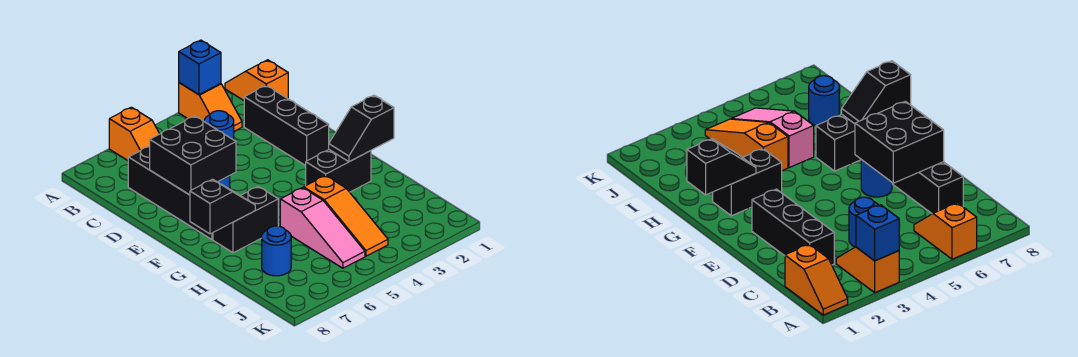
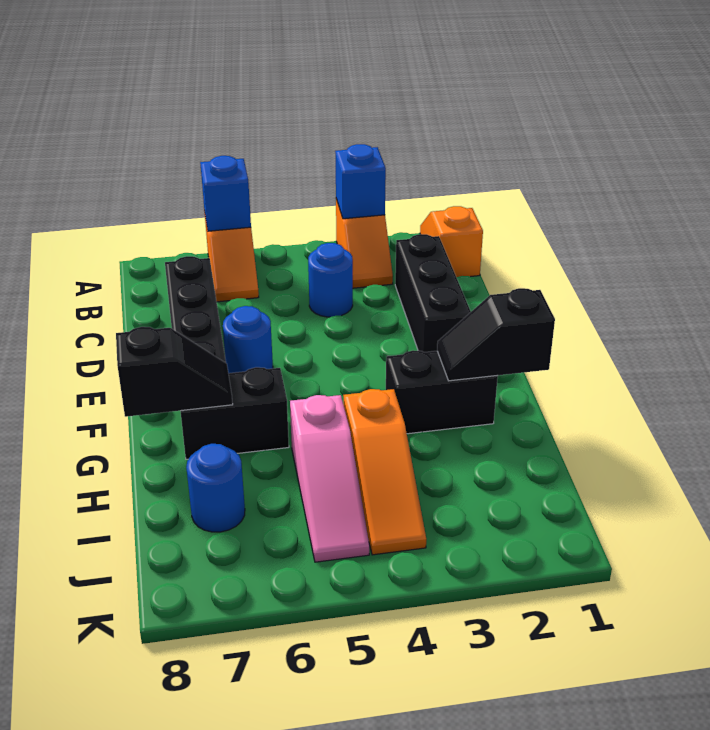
none -> blue brick A6 level 2
black brick D6:E7 level 2 -> none

